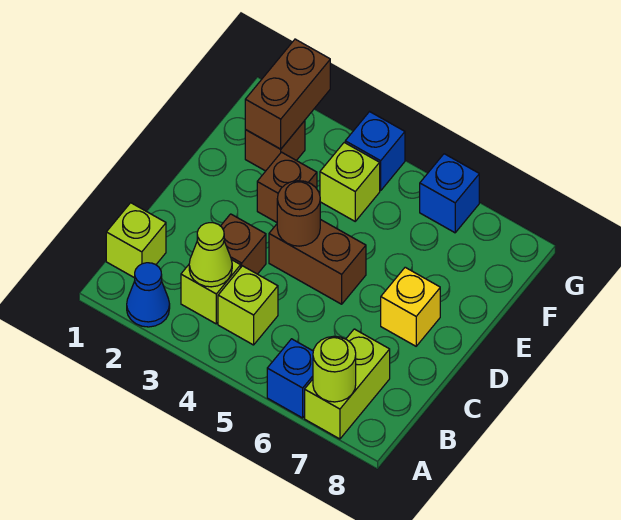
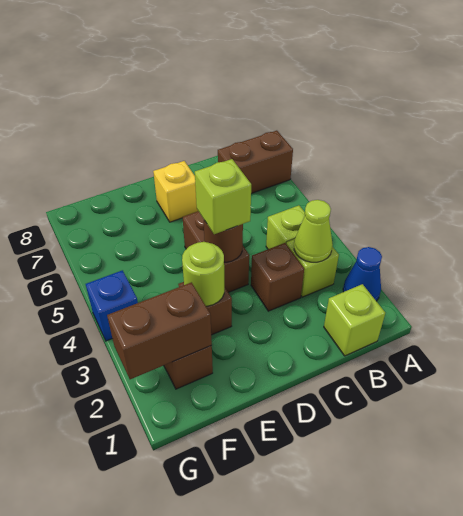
blue brick A6 level 1 -> none
lime brick A7:B7 level 1 -> brown brick A7:B7 level 1
lime round brick A7 level 2 -> lime round brick E3 level 2
lime brick F4 level 1 -> lime brick D4 level 3
blue brick G6 level 1 -> none

